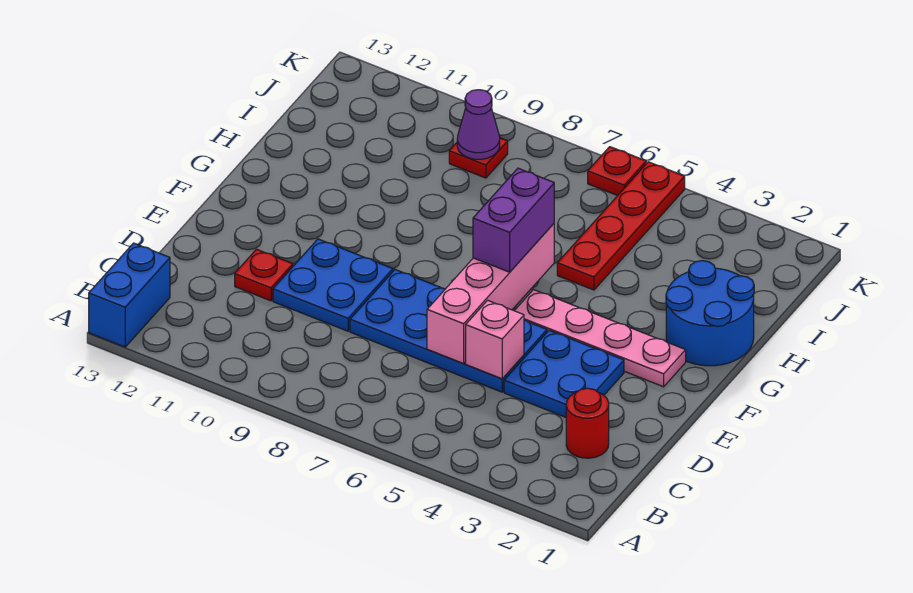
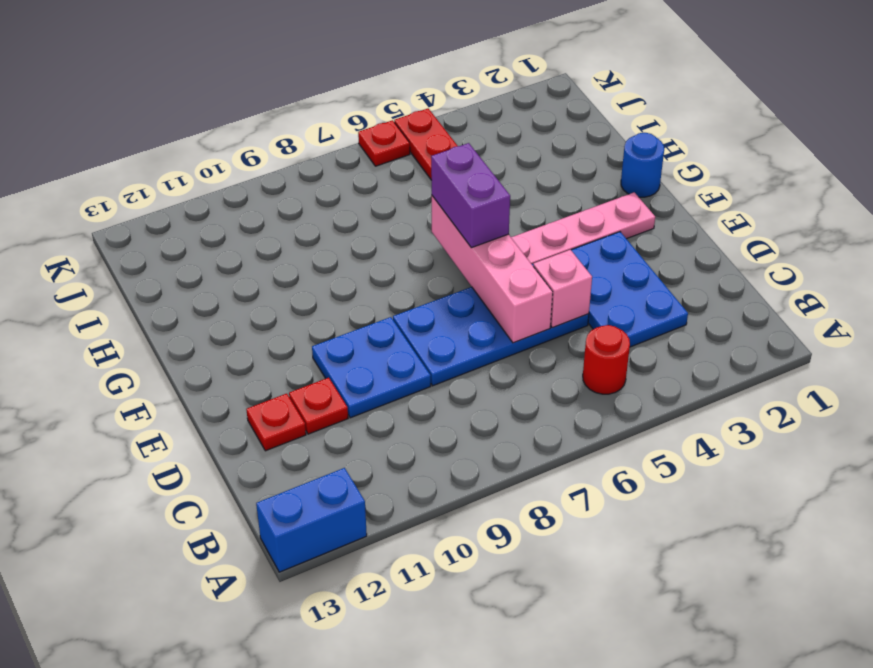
blue brick A13:B13 level 1 -> blue brick A12:A13 level 1
red round brick C2 level 1 -> red round brick B5 level 1
blue plate D3:E4 level 1 -> blue plate C3:E4 level 1
blue round brick G1:H2 level 1 -> blue round brick G1 level 1
red plate J9 level 1 -> red plate D12 level 1
purple cone J9 level 2 -> none

